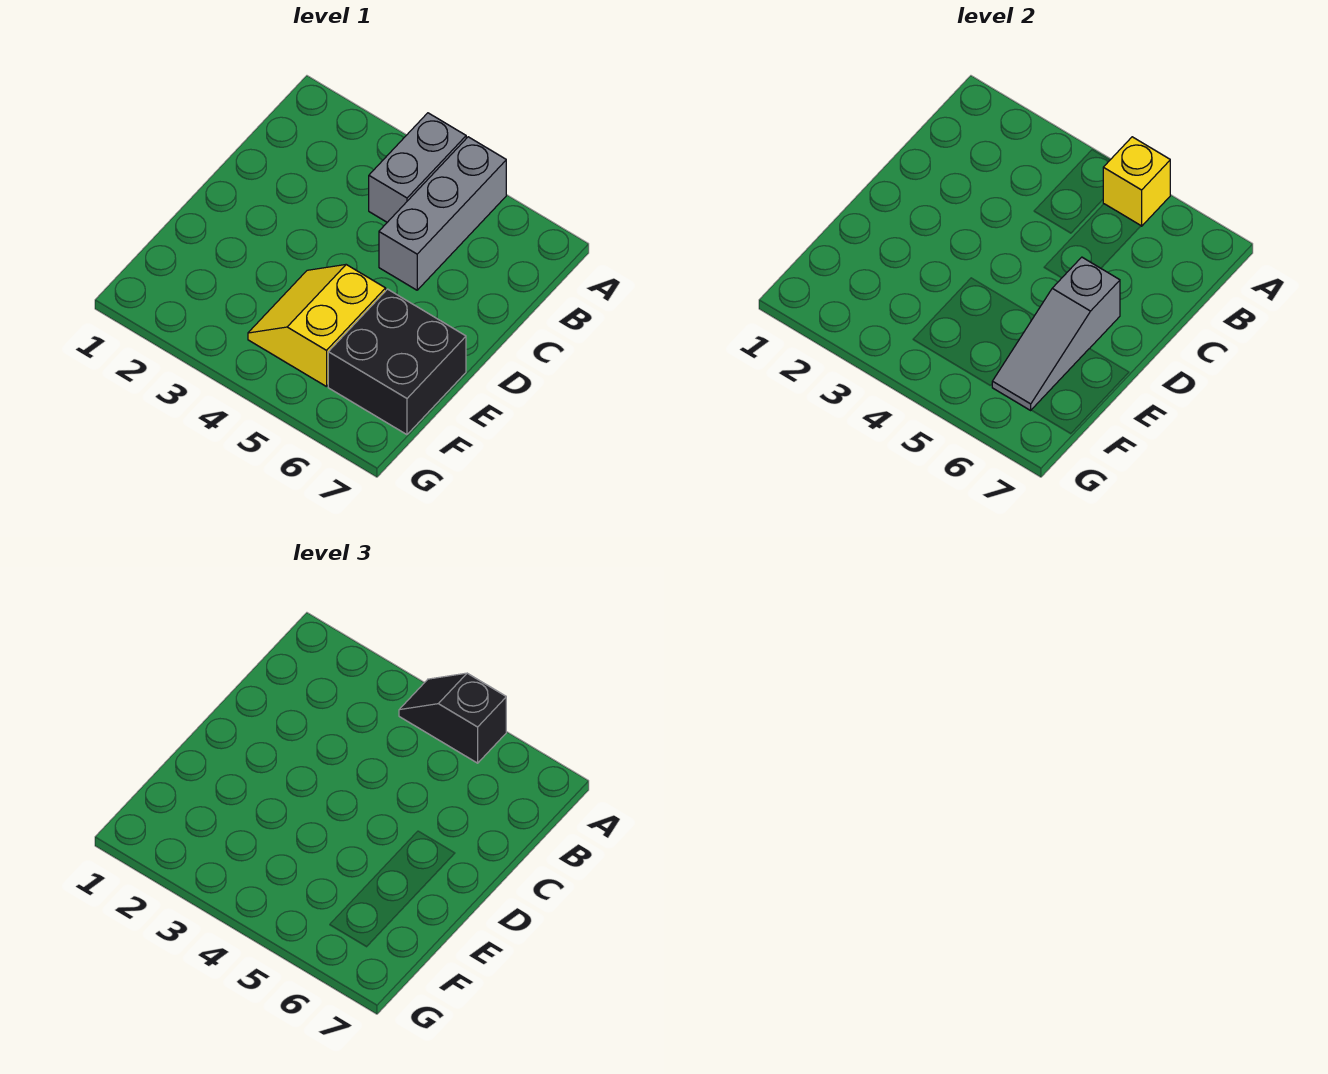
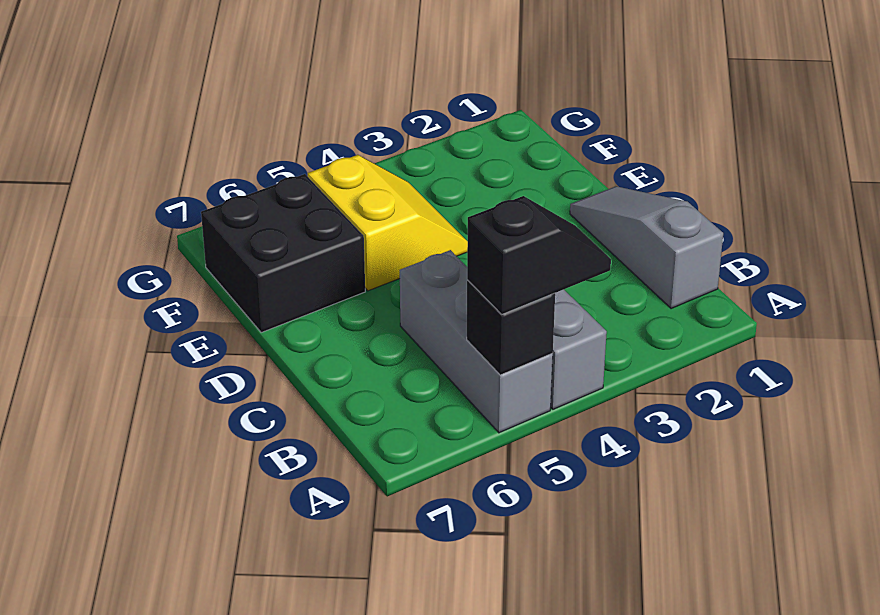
yellow brick A5 level 2 -> black brick A5 level 2
grey slope D6:F6 level 2 top D -> grey slope B1:D1 level 1 top B

